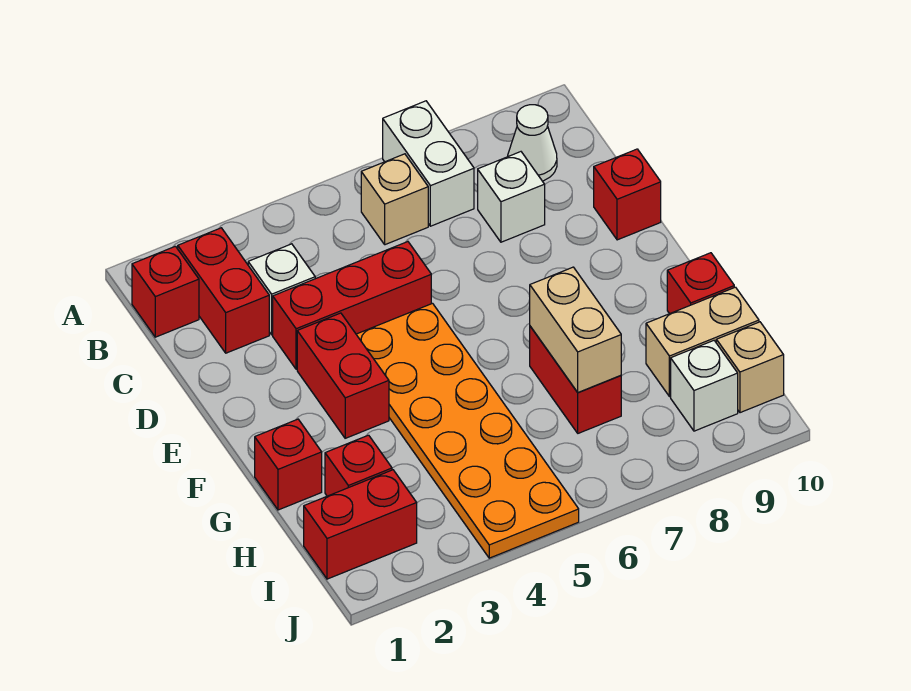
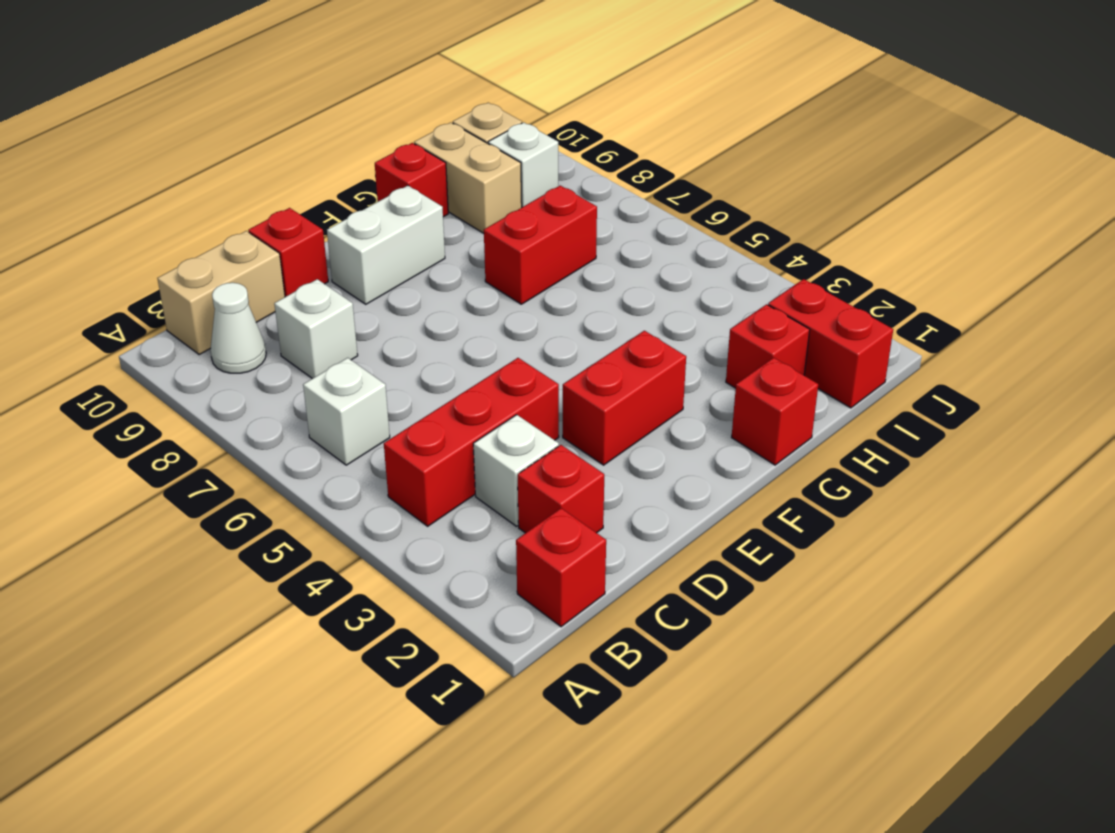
white brick A7:B7 level 1 -> white brick E9:F9 level 1
red brick B2:C2 level 1 -> red brick C2 level 1
tan brick B6 level 1 -> white brick B6 level 1
red brick D3:D5 level 1 -> red brick B4:D4 level 1
orange plate E4:J5 level 1 -> none
tan brick G7:H7 level 2 -> tan brick B10:C10 level 1

